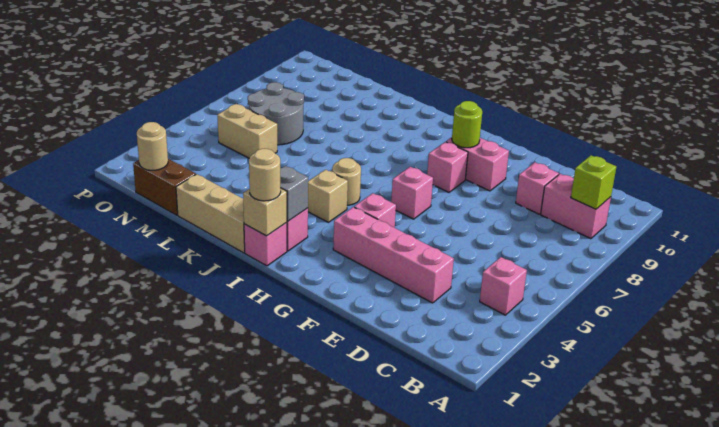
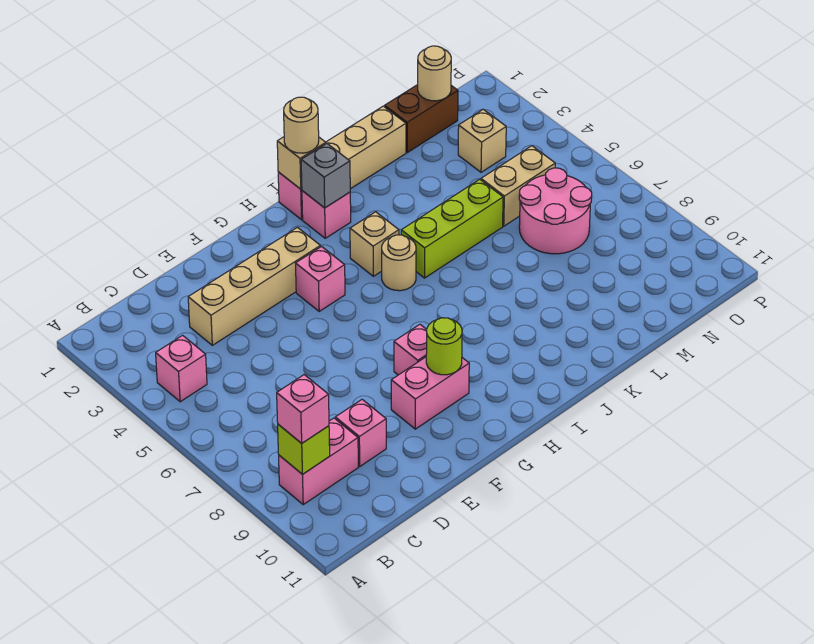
pink brick D3:G3 level 1 -> tan brick D3:G3 level 1
pink brick G6 level 1 -> pink brick B9 level 3
none -> lime brick J5:L5 level 1
grey round brick M6:N7 level 1 -> pink round brick M6:N7 level 1
none -> tan brick N3 level 1

